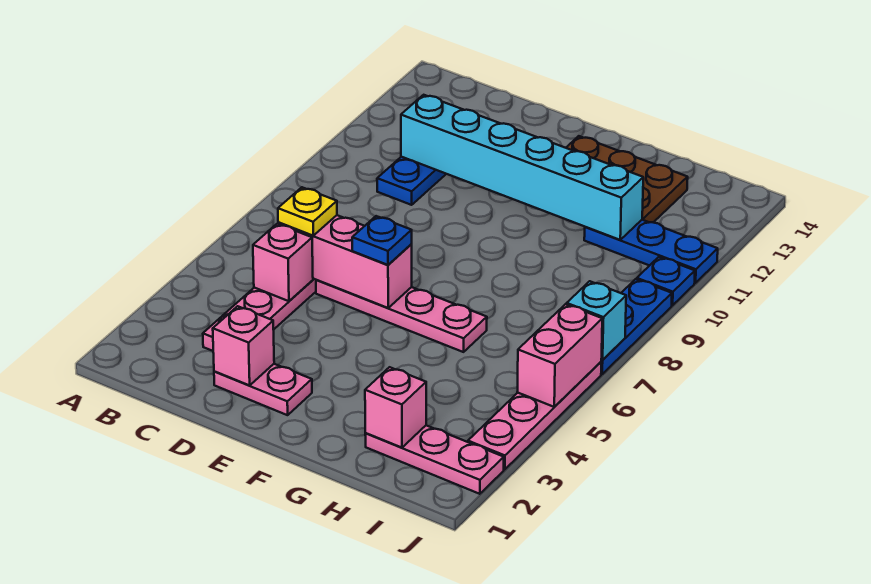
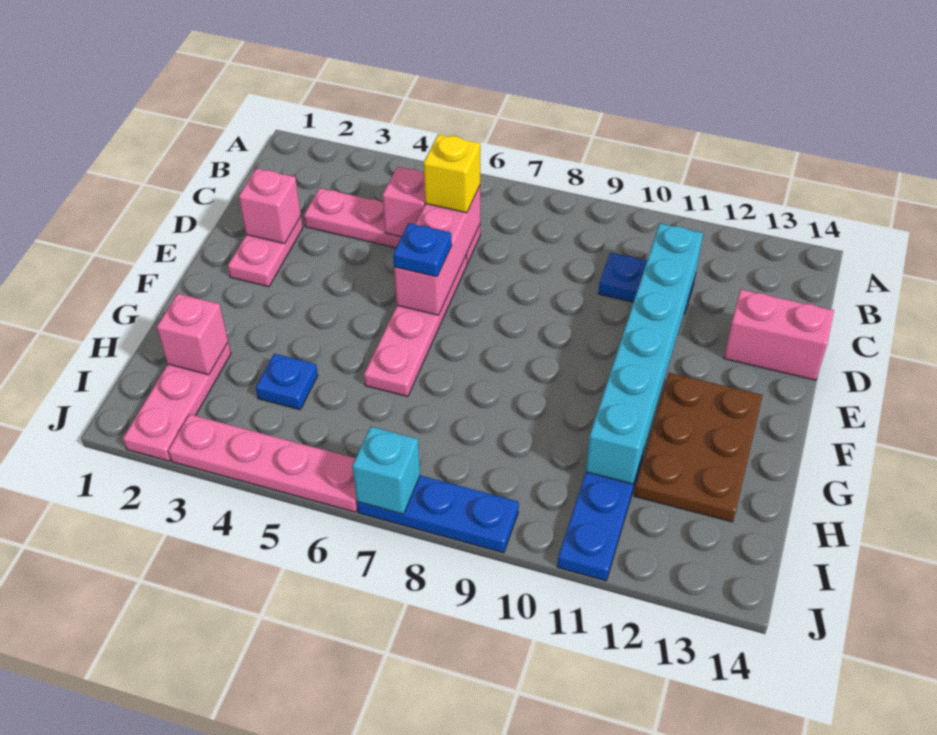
yellow plate C6 level 3 -> yellow brick C6 level 3
pink brick J5:J6 level 2 -> pink brick D13:D14 level 1
blue plate J10 level 1 -> blue plate H4 level 1

